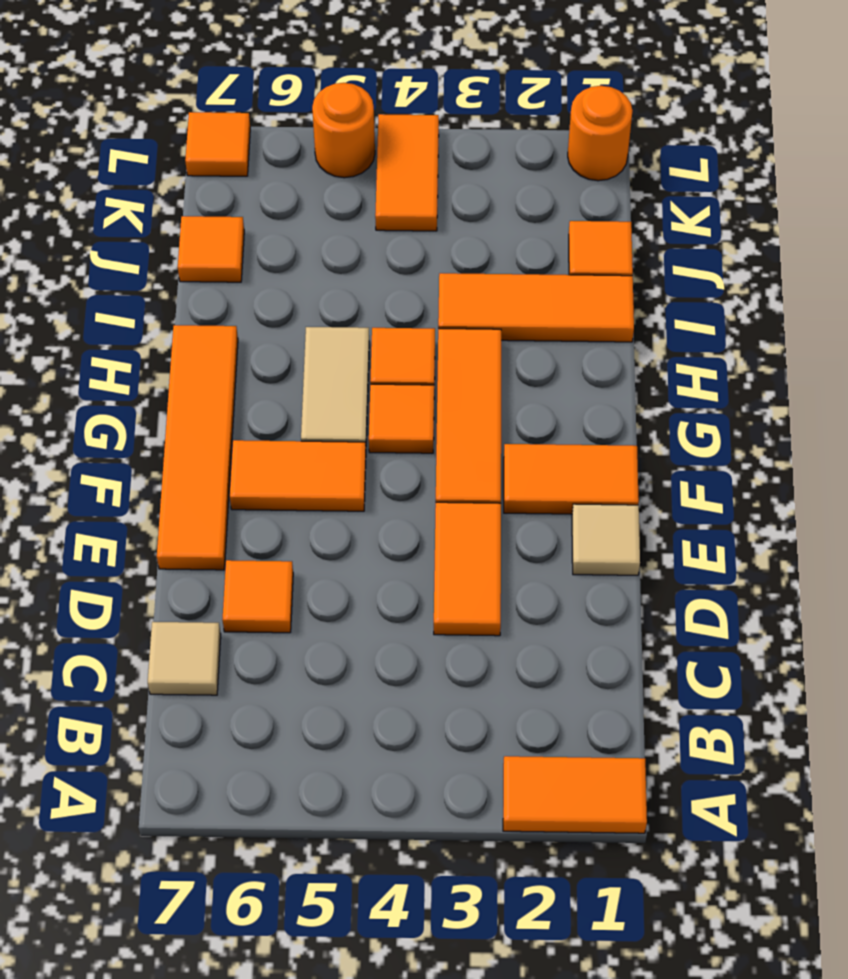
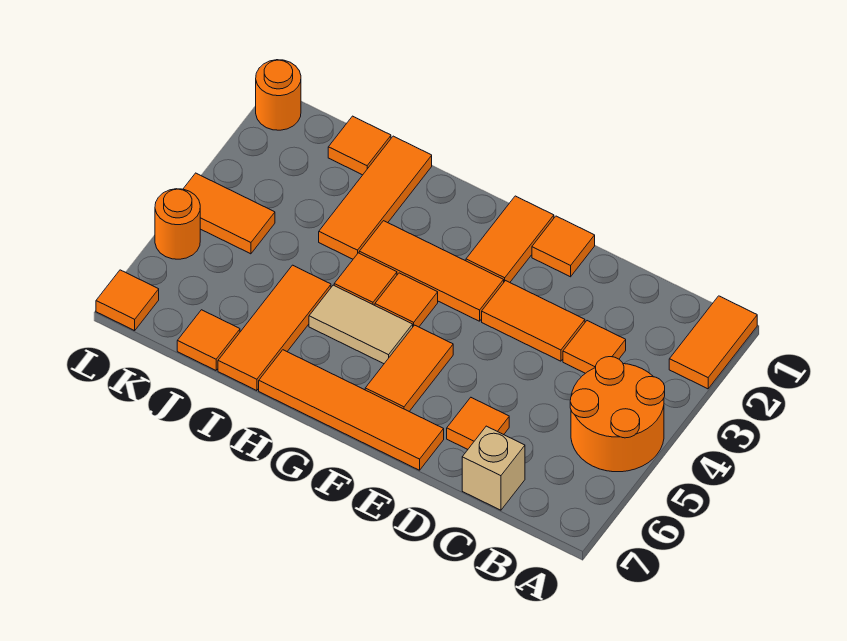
none -> orange round brick A4:B5 level 1
none -> orange tile C3 level 1
tan tile C7 level 1 -> tan brick C7 level 1
tan tile E1 level 1 -> orange tile E1 level 1
none -> orange tile I5:I7 level 1

